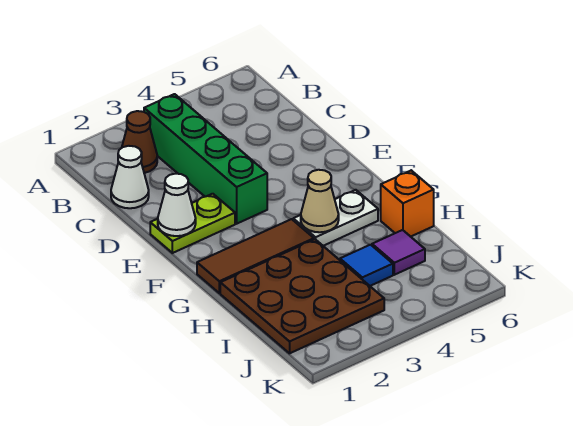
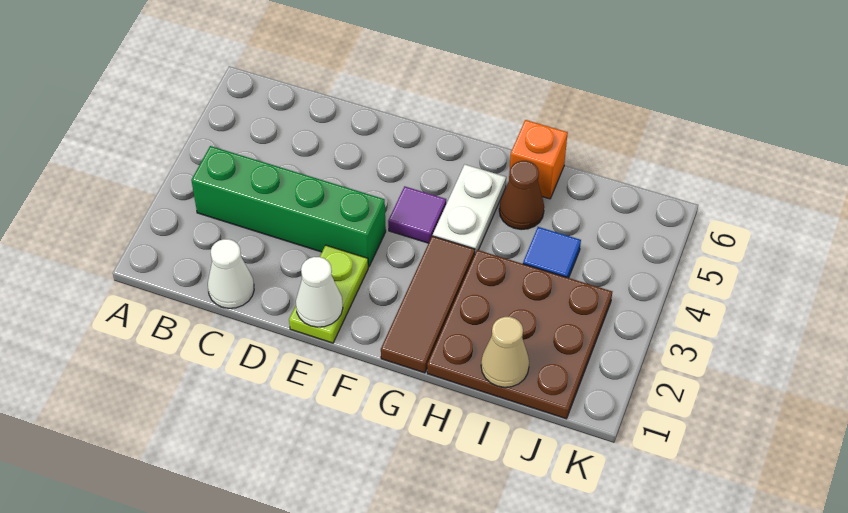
brown cone B2 level 1 -> brown cone H5 level 1
tan cone G4 level 2 -> tan cone I1 level 2
purple tile I5 level 1 -> purple tile F4 level 1

